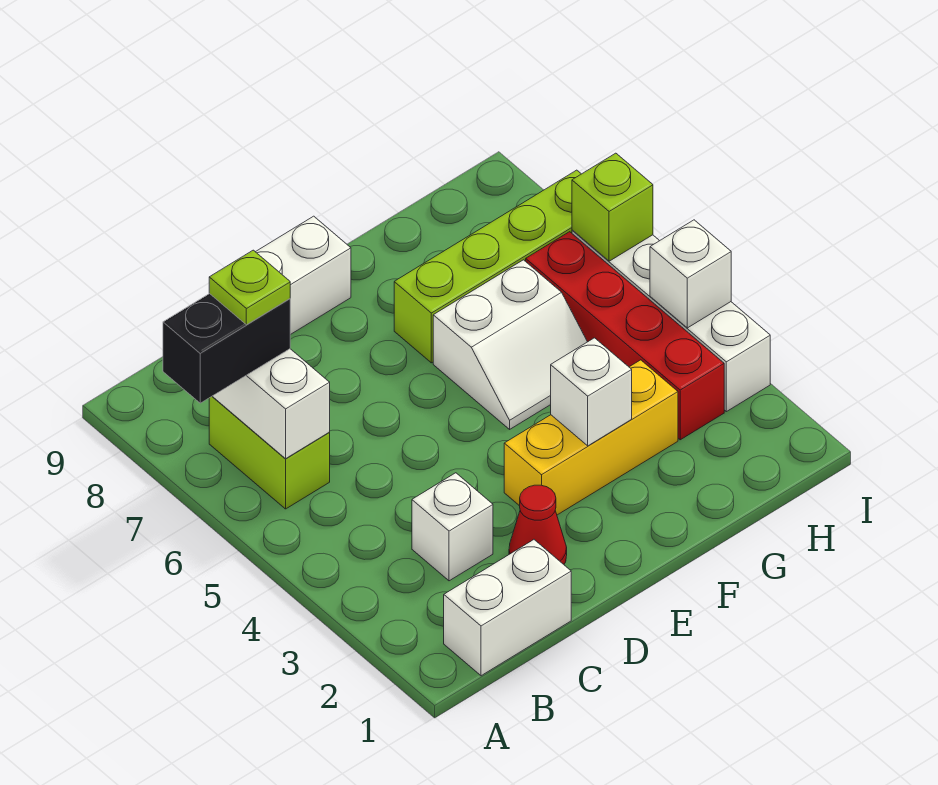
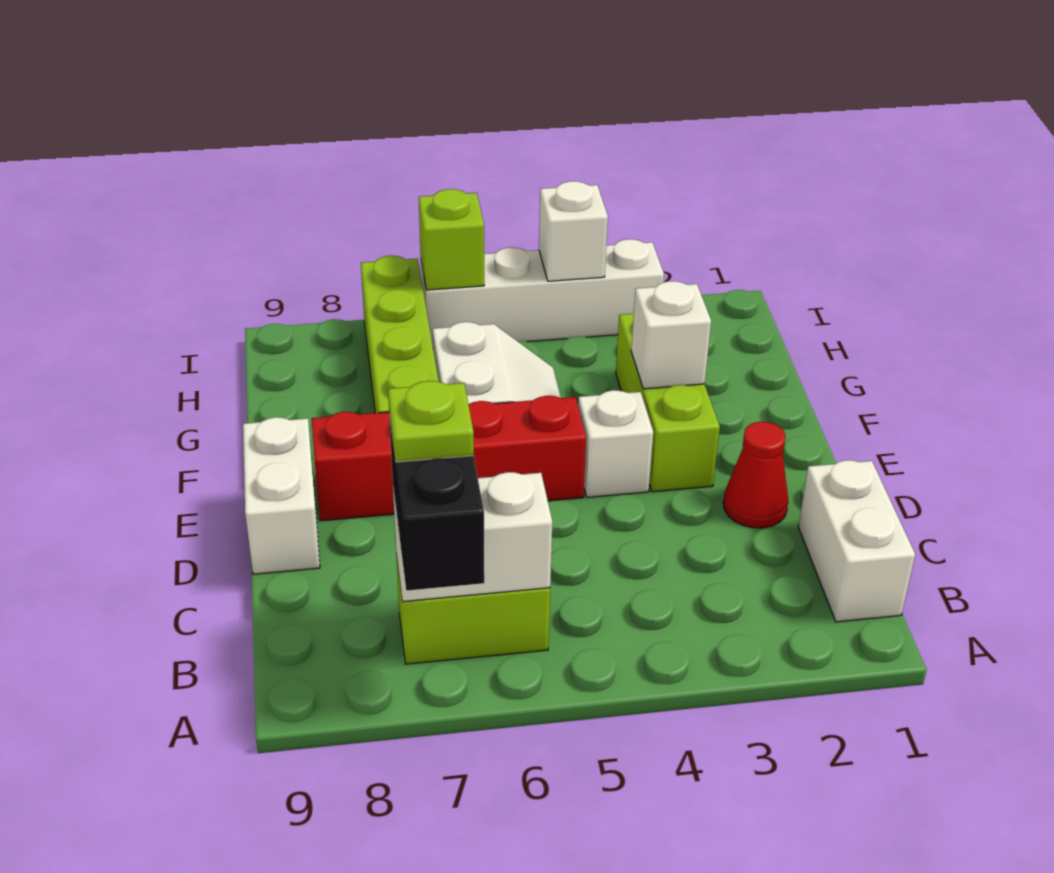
white brick C3 level 1 -> white brick E4 level 1
yellow brick E3:G3 level 1 -> lime brick E3:G3 level 1
red brick H3:H6 level 1 -> red brick E5:E8 level 1

